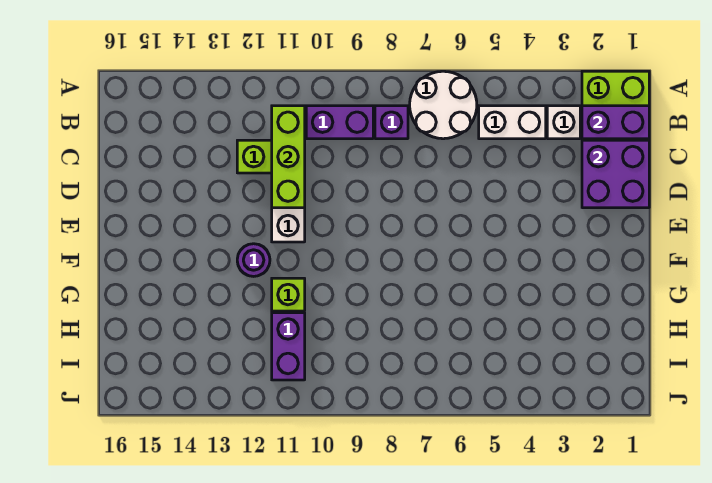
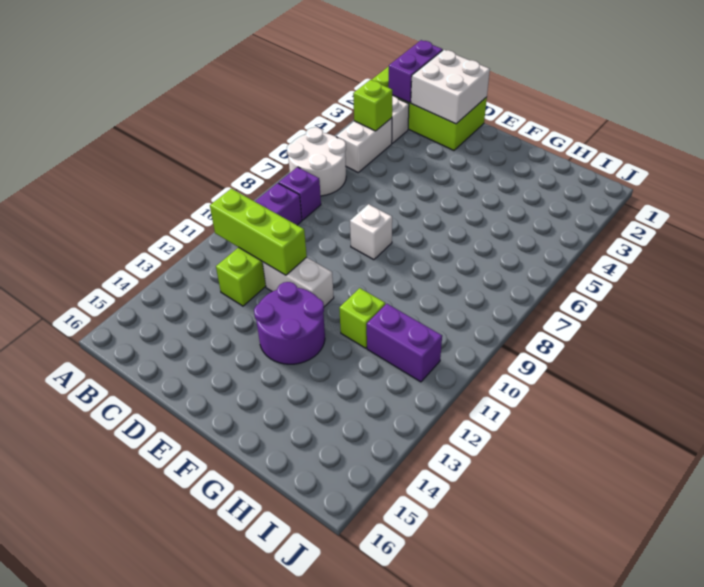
none -> lime brick B4 level 2
purple brick C1:D2 level 2 -> white brick C1:D2 level 2
none -> white brick E8 level 1
purple round brick F12 level 1 -> purple round brick E12:F13 level 1

